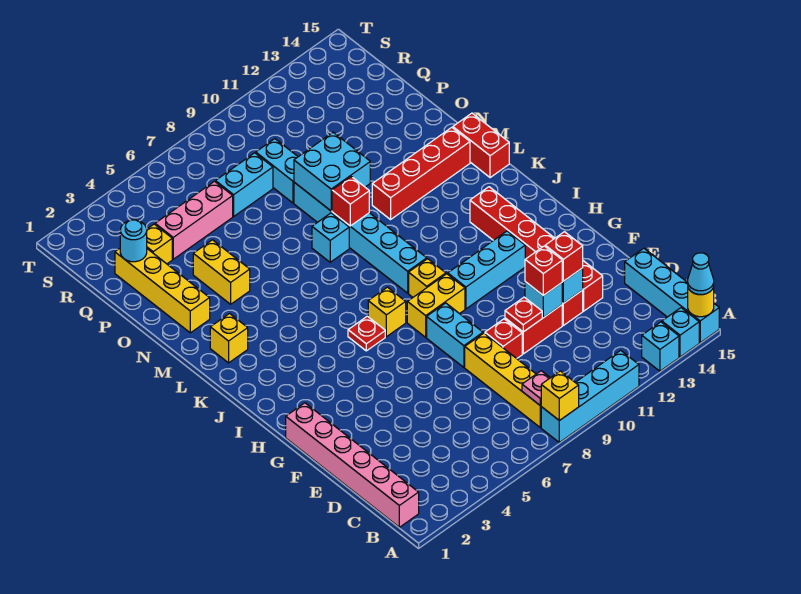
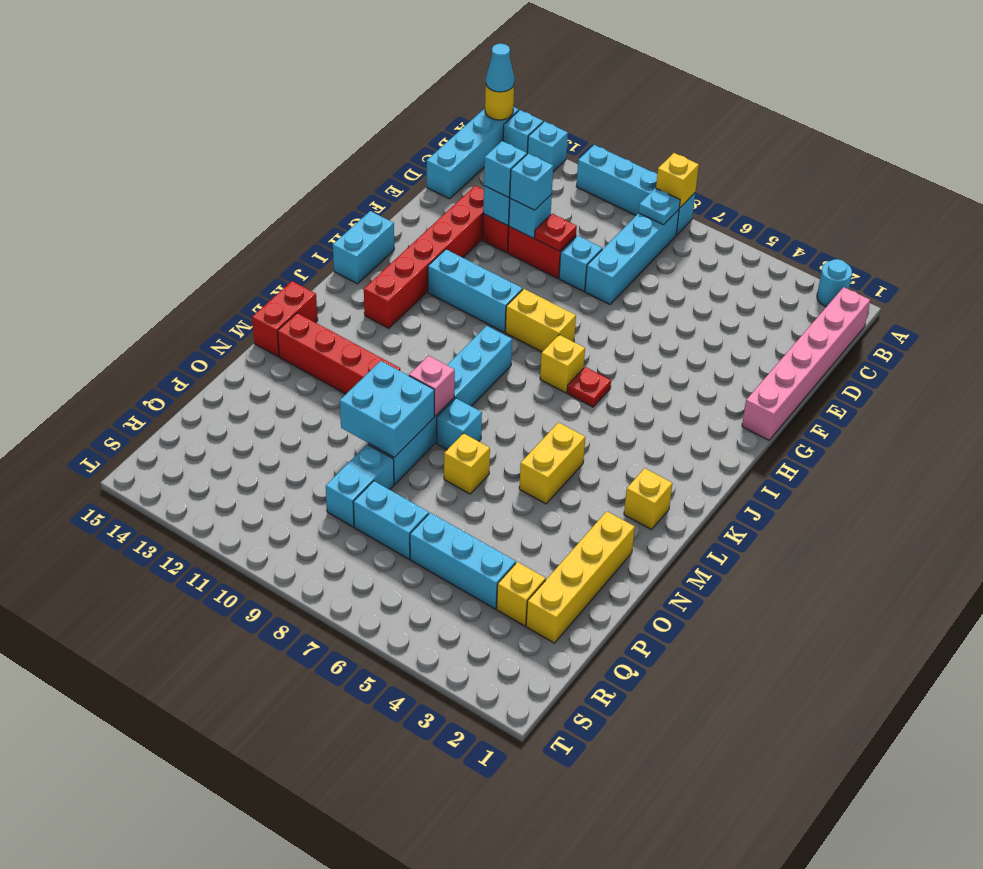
yellow brick B8:E8 level 1 -> cyan brick B8:E8 level 1
pink plate B8 level 2 -> cyan plate B8 level 2
red brick E9 level 1 -> cyan brick E9 level 1
red brick E11 level 3 -> cyan brick E11 level 3
red brick E12 level 3 -> cyan brick E12 level 3
cyan brick F8:G8 level 1 -> cyan brick H15:I15 level 1
yellow brick I9 level 1 -> yellow brick N7 level 1
red brick M9 level 2 -> pink brick M9 level 2
yellow brick N4:O4 level 1 -> yellow brick L5:M5 level 1
cyan round brick Q2 level 2 -> cyan round brick A2 level 1
pink brick Q4:Q6 level 1 -> cyan brick Q4:Q6 level 1

